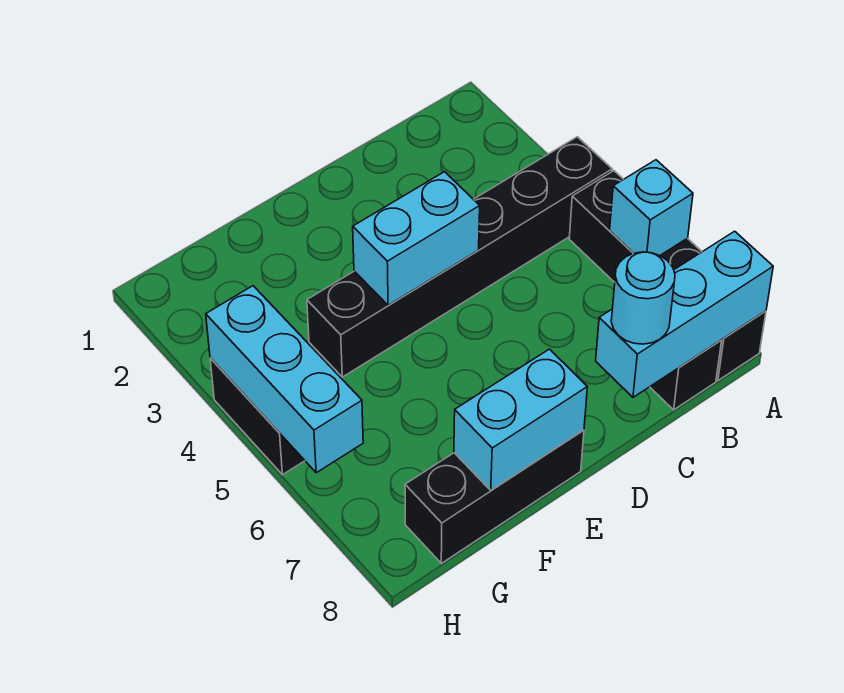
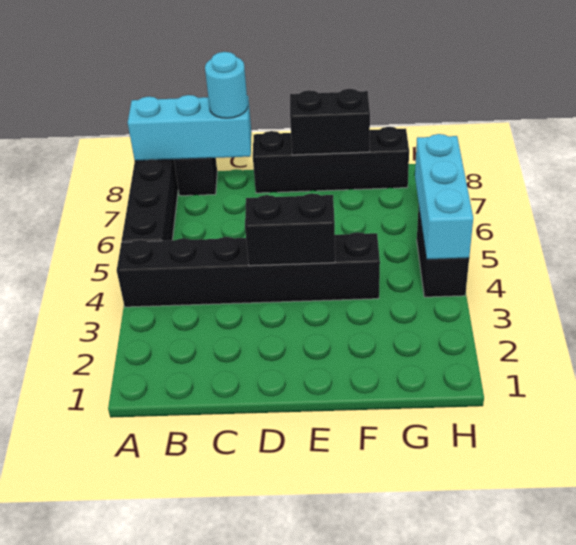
cyan brick A6 level 2 -> none
cyan brick D4:E4 level 2 -> black brick D4:E4 level 2
black brick E8:G8 level 1 -> black brick D8:G8 level 1
cyan brick E8:F8 level 2 -> black brick E8:F8 level 2

